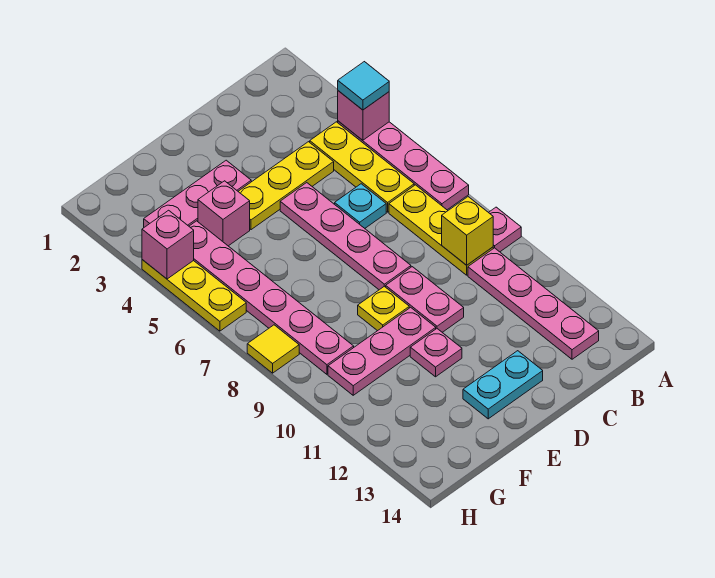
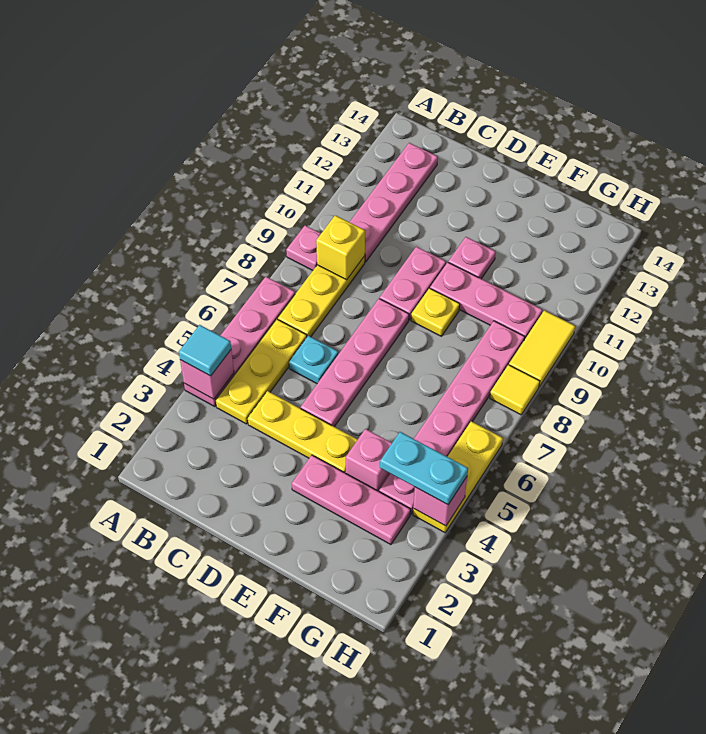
cyan plate D13:E13 level 1 -> cyan plate G4:H4 level 3
none -> yellow tile H9:H10 level 1

